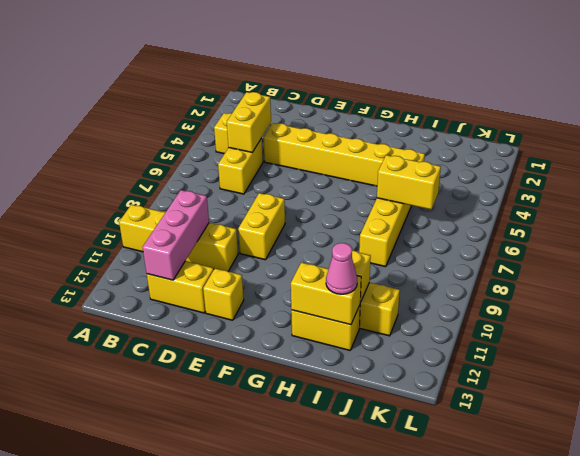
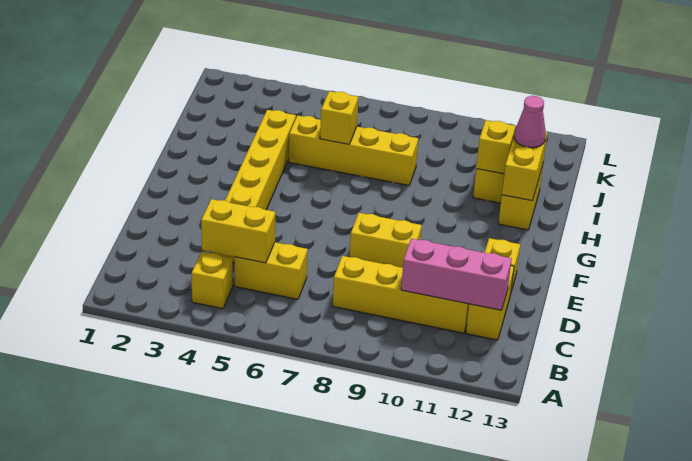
yellow brick A10:D10 level 1 -> yellow brick C8:C11 level 1
yellow brick I6:J6 level 2 -> yellow brick I6 level 2

